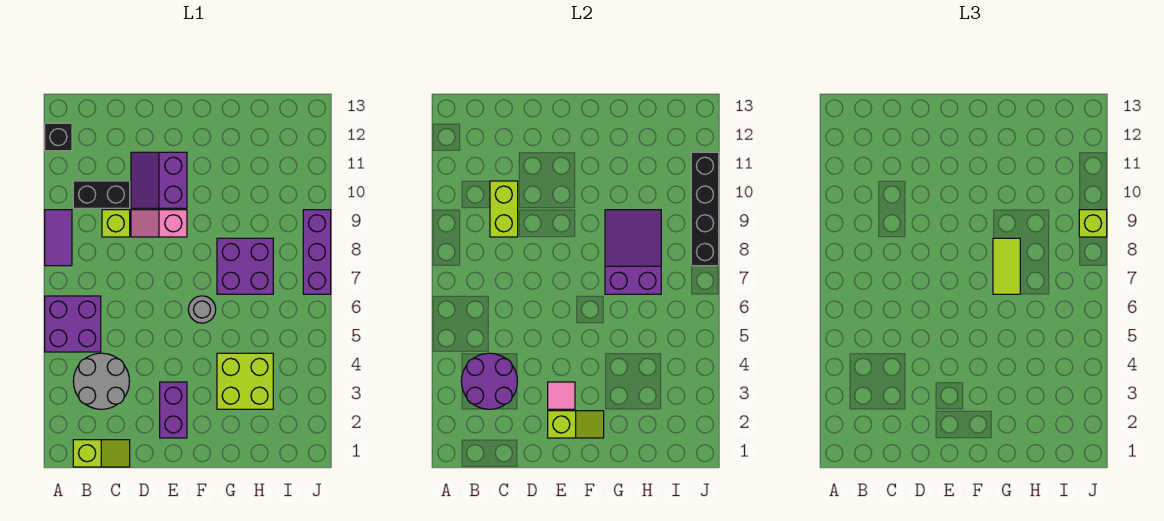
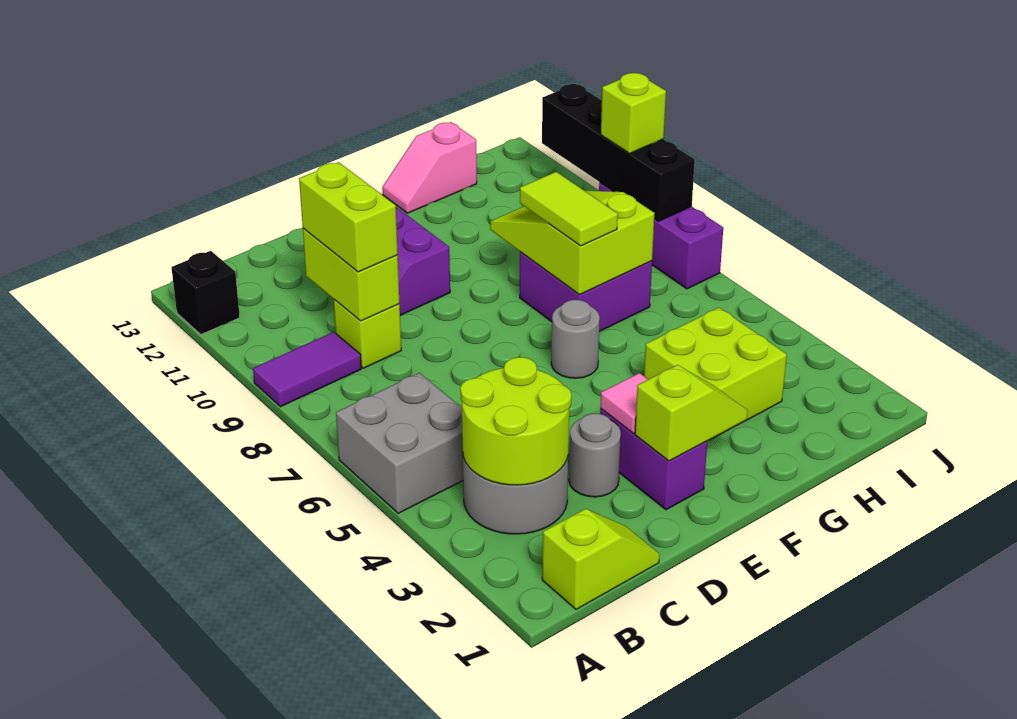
purple brick A5:B6 level 1 -> grey brick A5:B6 level 1
purple tile A8:A9 level 1 -> purple tile A9:B9 level 1
purple round brick B3:C4 level 2 -> lime round brick B3:C4 level 2
black brick B10:C10 level 1 -> none
none -> lime brick C9:C10 level 3
none -> grey round brick D3 level 1
pink slope D9:E9 level 1 top E -> pink slope G13:H13 level 1 top H
purple slope G7:H9 level 2 top 7 -> lime slope G7:H9 level 2 top 7

